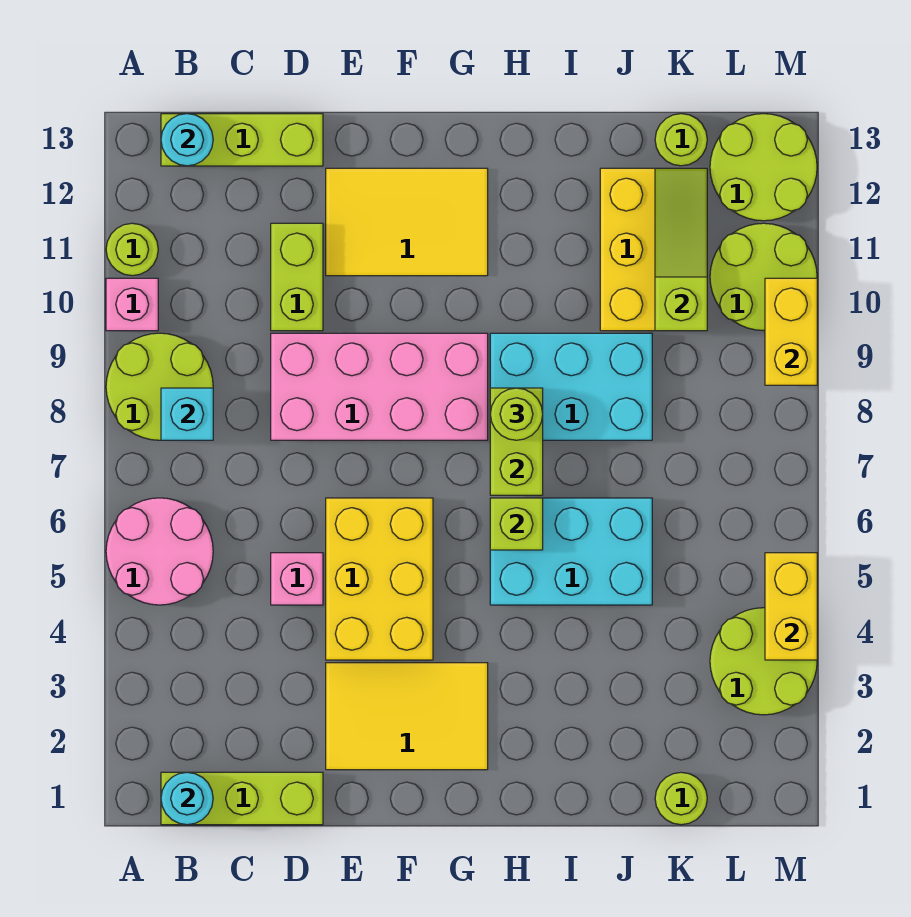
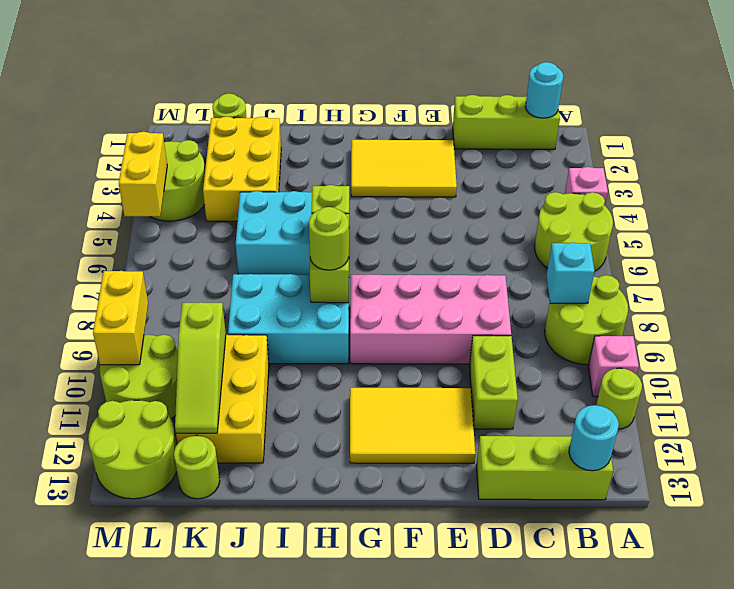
pink round brick A5:B6 level 1 -> lime round brick A5:B6 level 1
pink brick D5 level 1 -> pink brick A4 level 1
yellow brick E4:F6 level 1 -> yellow brick J2:K4 level 1

